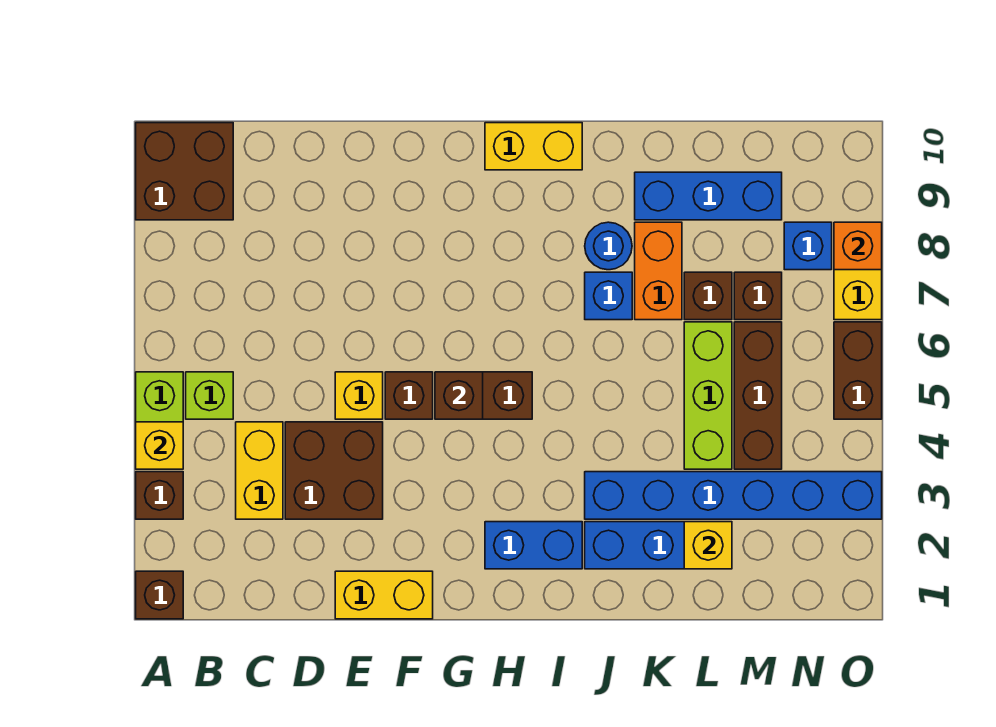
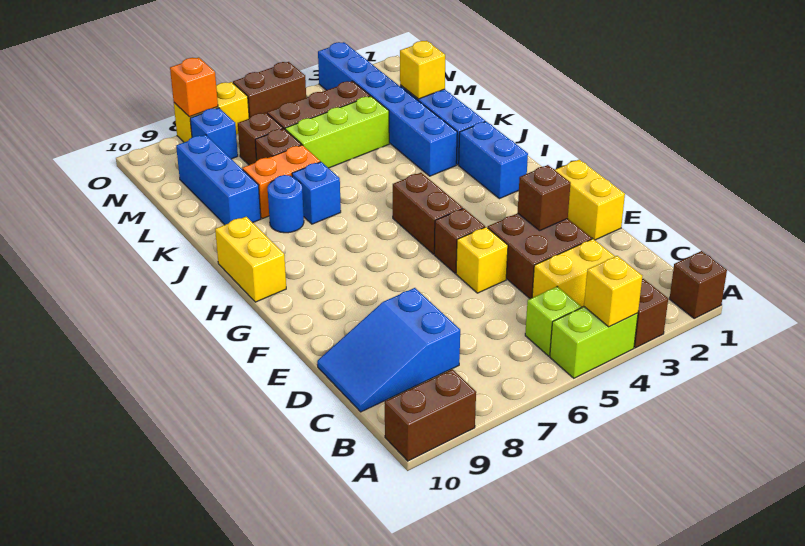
brown brick A9:B10 level 1 -> brown brick A9:A10 level 1
none -> blue slope C8:D10 level 1 top 8
brown brick G5 level 2 -> brown brick E3 level 2

